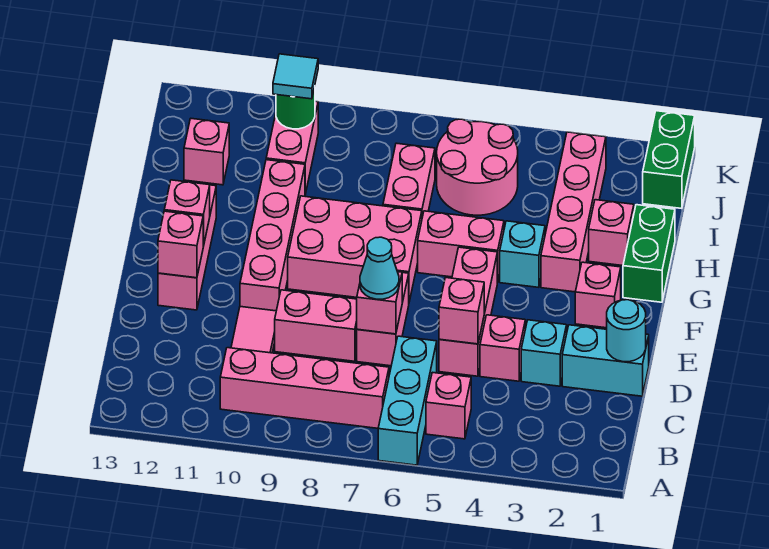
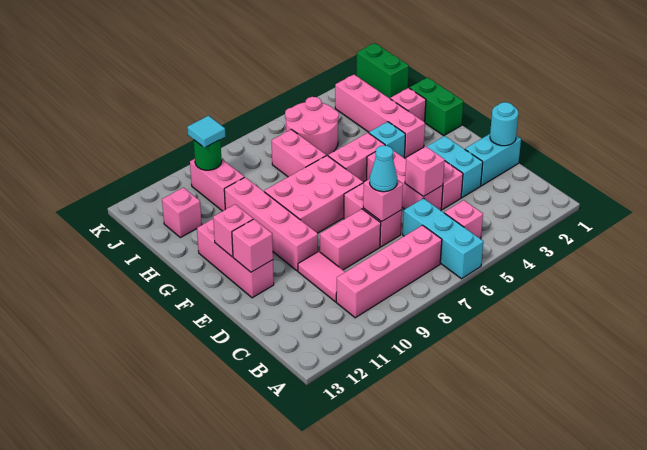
cyan brick D3 level 1 -> cyan brick D3:E3 level 1
pink brick F2 level 1 -> none

